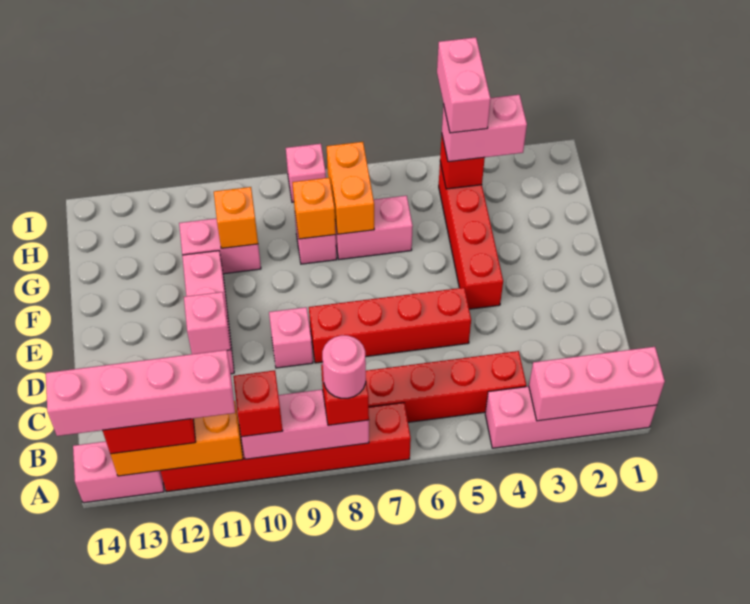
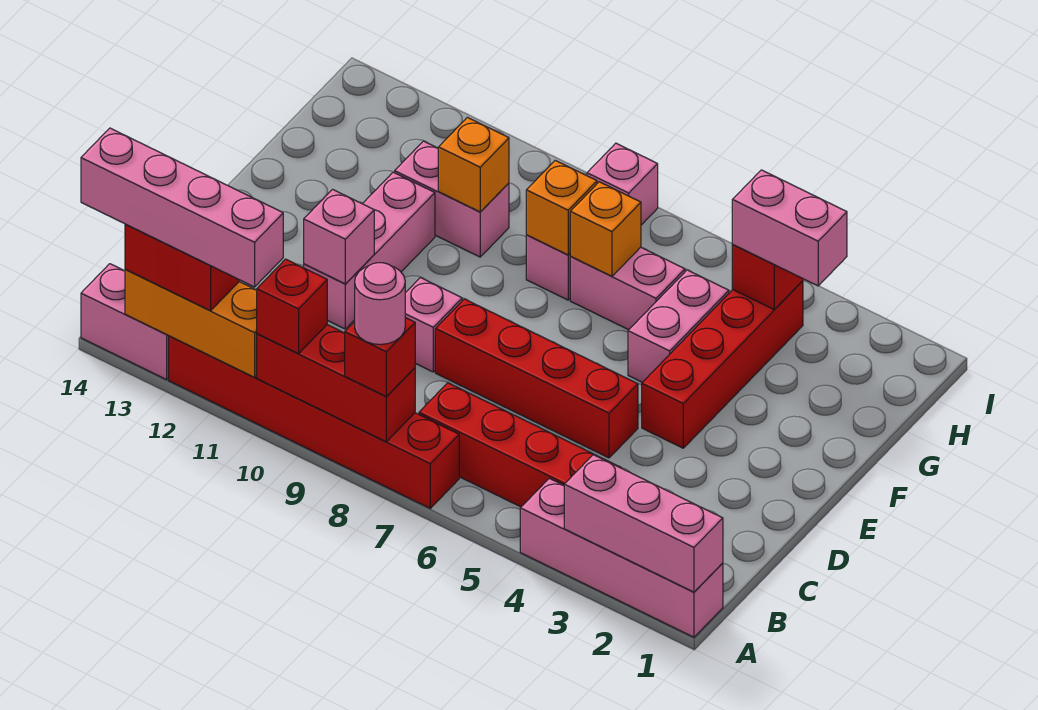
pink brick A8:A10 level 2 -> red brick A8:A10 level 2
orange brick G7:H7 level 2 -> orange brick G7 level 2
pink brick H4:I4 level 4 -> pink brick F5:G5 level 1

